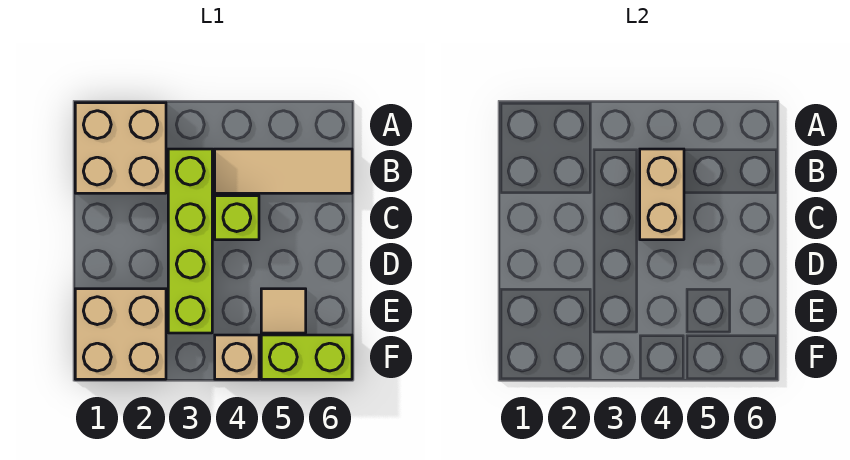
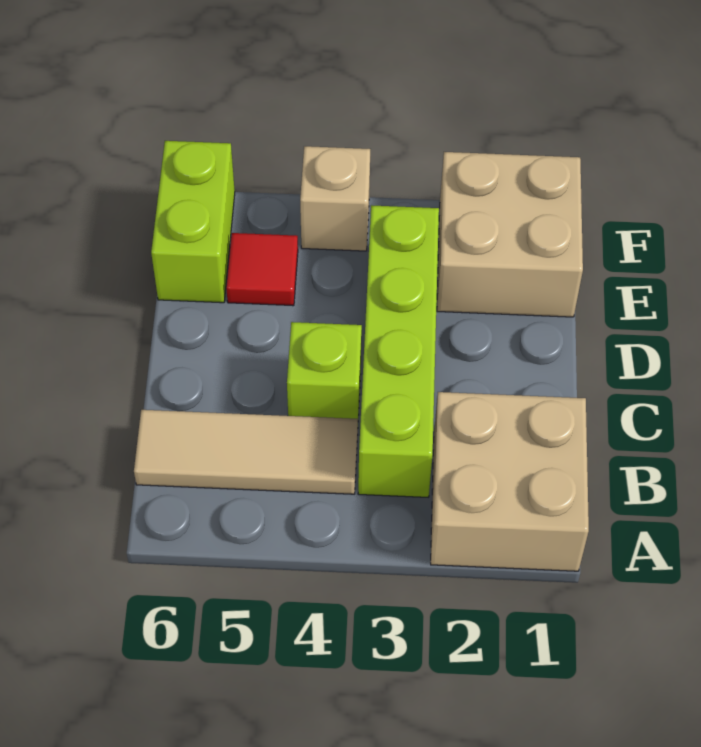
tan brick B4:C4 level 2 -> none
tan tile E5 level 1 -> red tile E5 level 1
lime brick F5:F6 level 1 -> lime brick E6:F6 level 1

